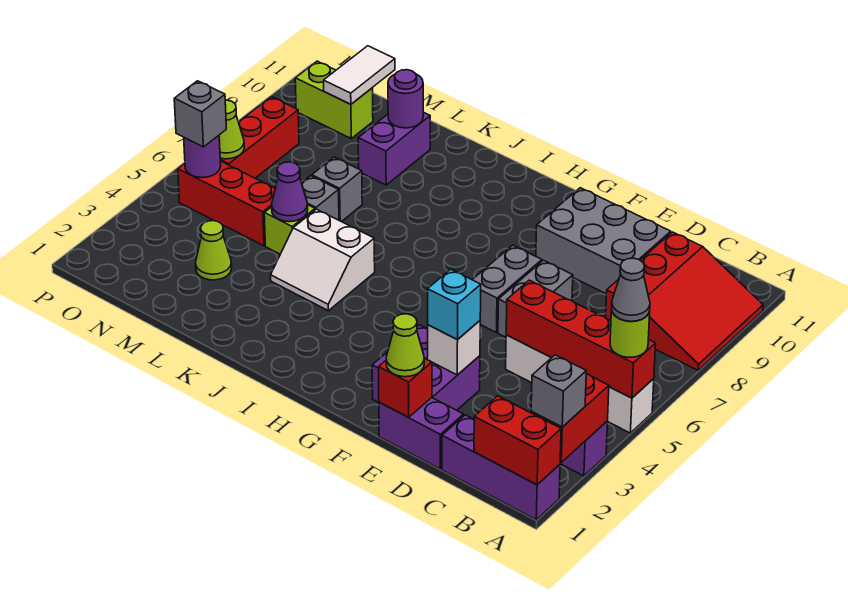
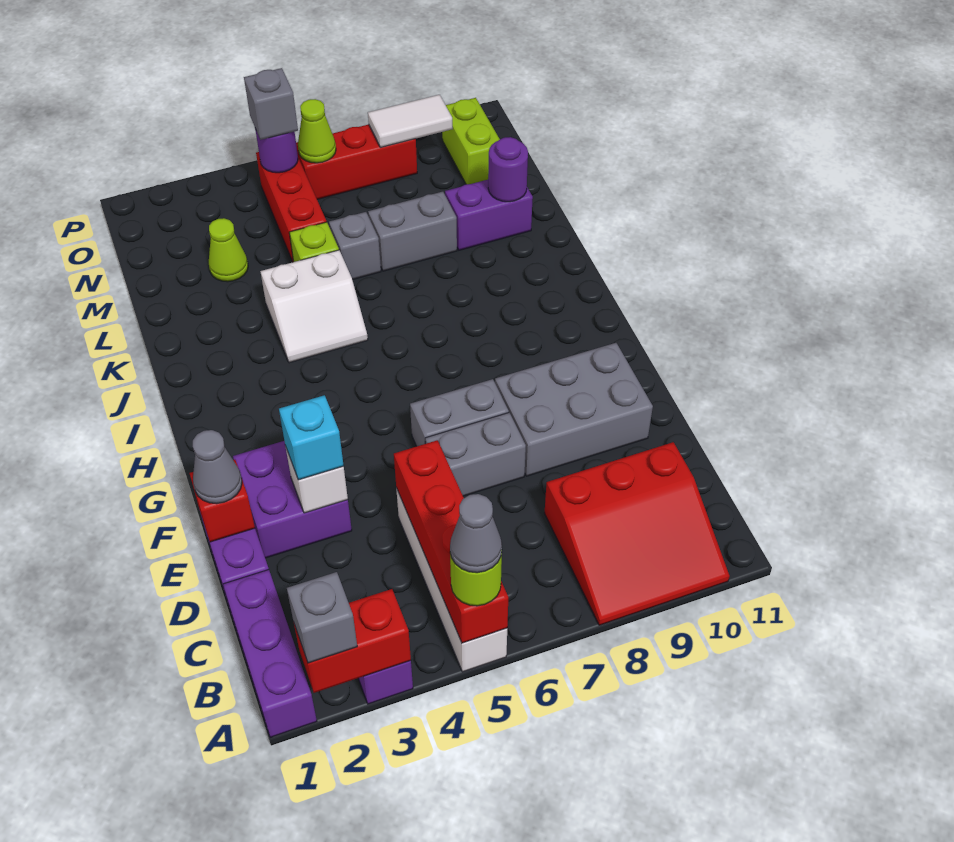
red brick A1:B1 level 2 -> none
grey brick D9:F10 level 1 -> grey brick E8:F10 level 1
lime cone E1 level 3 -> grey cone E1 level 3
white slope J4:K5 level 1 top 5 -> white slope J4:K5 level 1 top K
purple cone L5 level 2 -> none
grey brick L7 level 1 -> grey brick L7:L8 level 1
white tile N10:N11 level 2 -> white tile O8:O9 level 2

